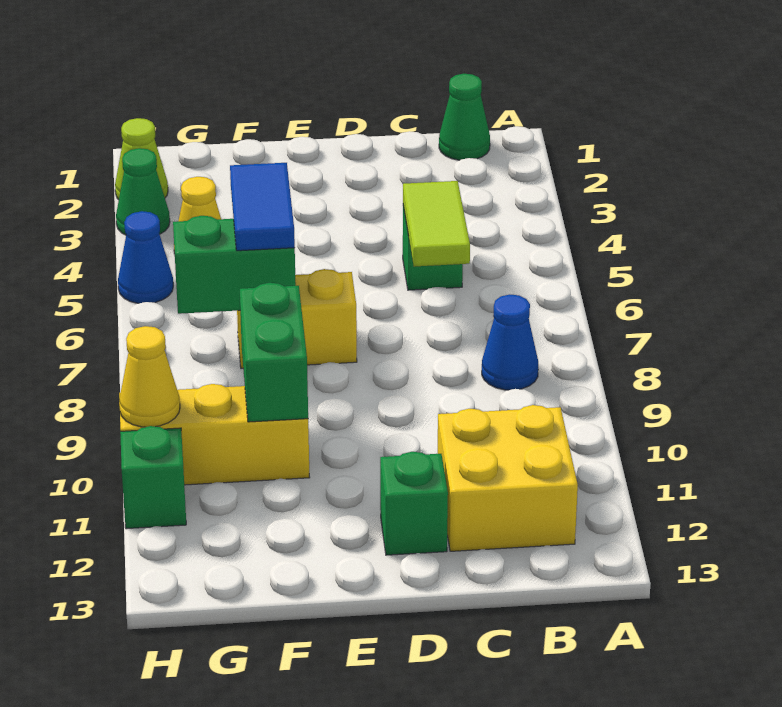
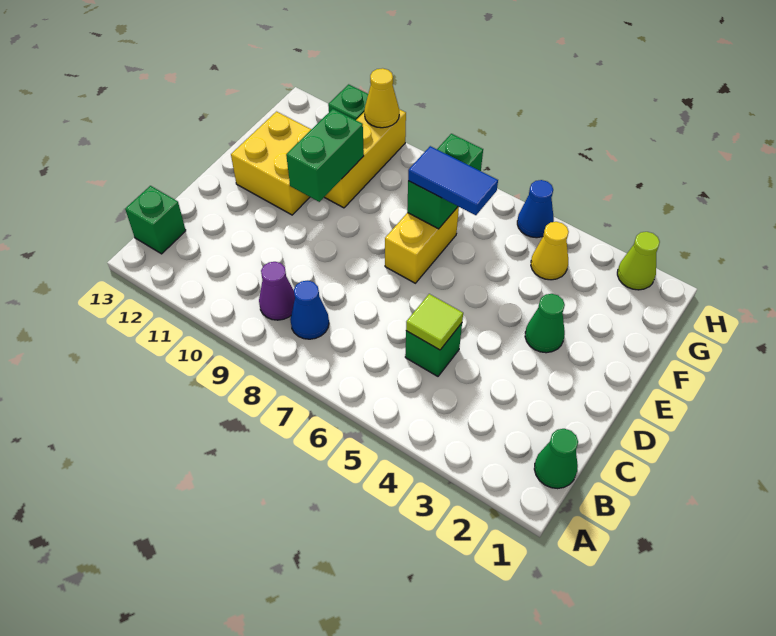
none -> purple cone B9 level 1
yellow brick B11:C12 level 1 -> yellow brick E11:F12 level 1
lime tile C5:C6 level 2 -> lime tile C5 level 2
green brick D12 level 1 -> green brick B13 level 1
green brick F9:F10 level 2 -> green brick E10:F10 level 2
green cone H3 level 1 -> green cone E3 level 1

